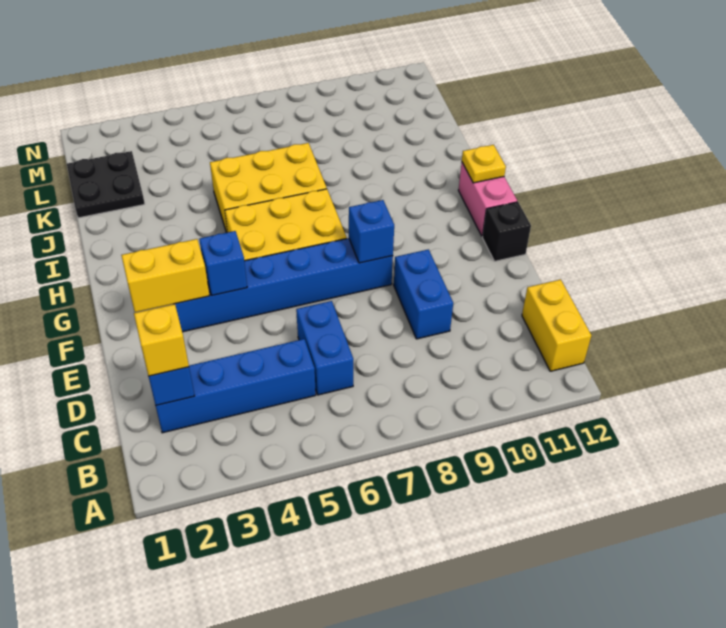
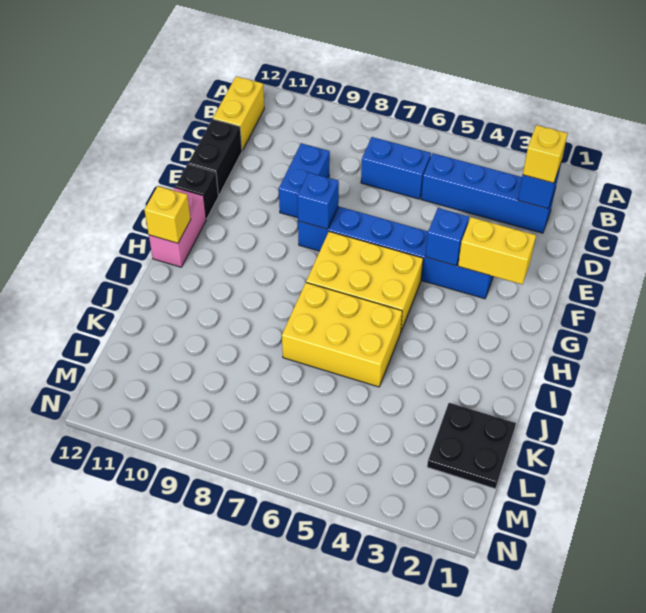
blue brick C6:D6 level 1 -> blue brick C6:C7 level 1
none -> black brick D12:E12 level 1
yellow plate H12 level 2 -> yellow brick H12 level 2

